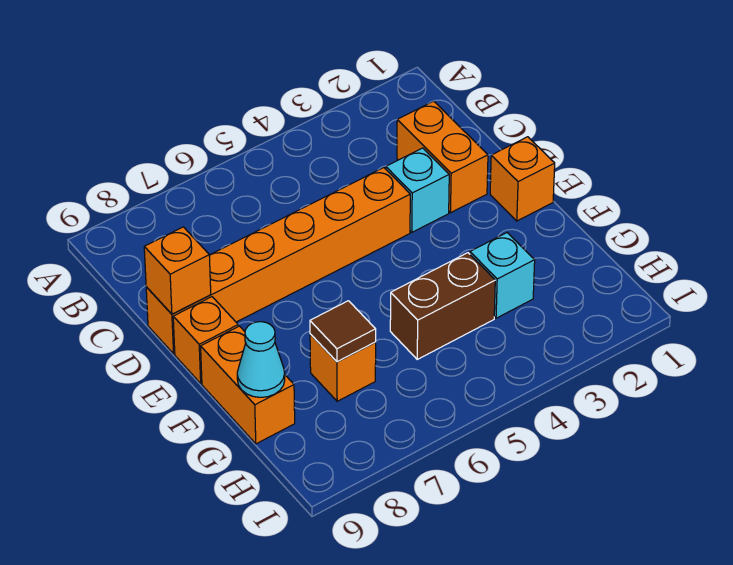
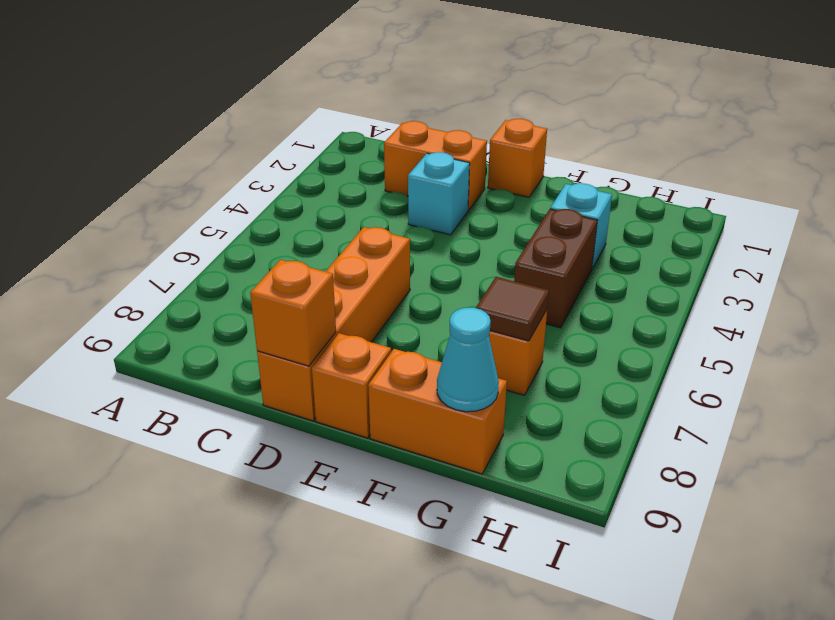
orange brick D4:D9 level 1 -> orange brick D6:D9 level 1

